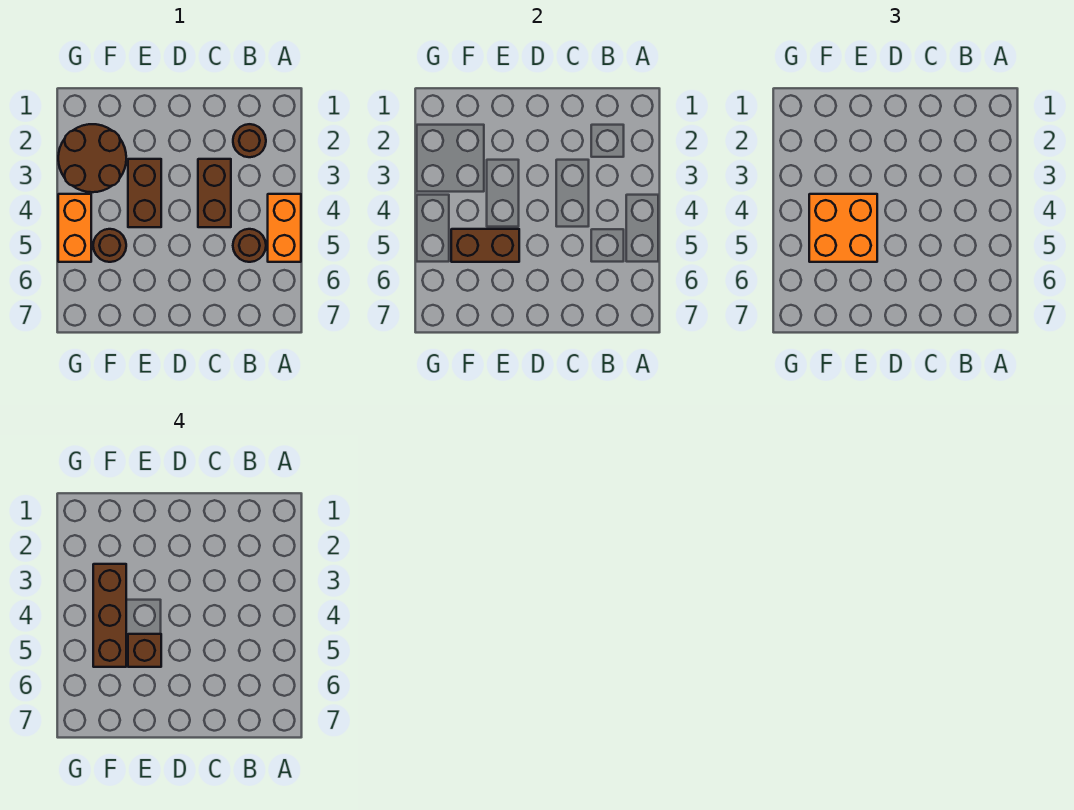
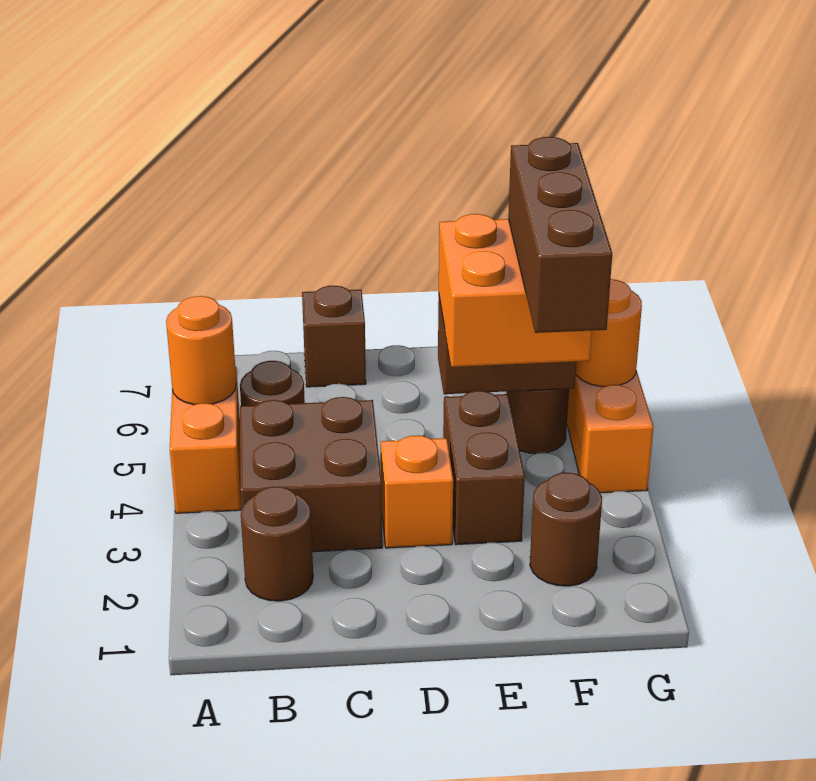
none -> orange round brick A5 level 2
brown brick C3:C4 level 1 -> brown brick B3:C4 level 1
none -> orange brick D3 level 1
brown brick E5 level 4 -> brown brick C7 level 1
brown round brick F2:G3 level 1 -> brown round brick F2 level 1
none -> orange round brick G5 level 2

